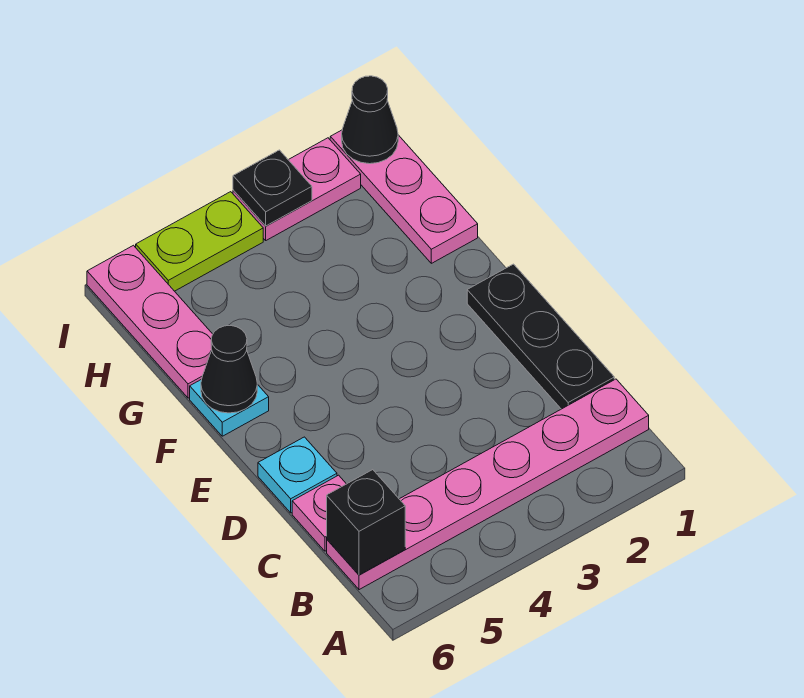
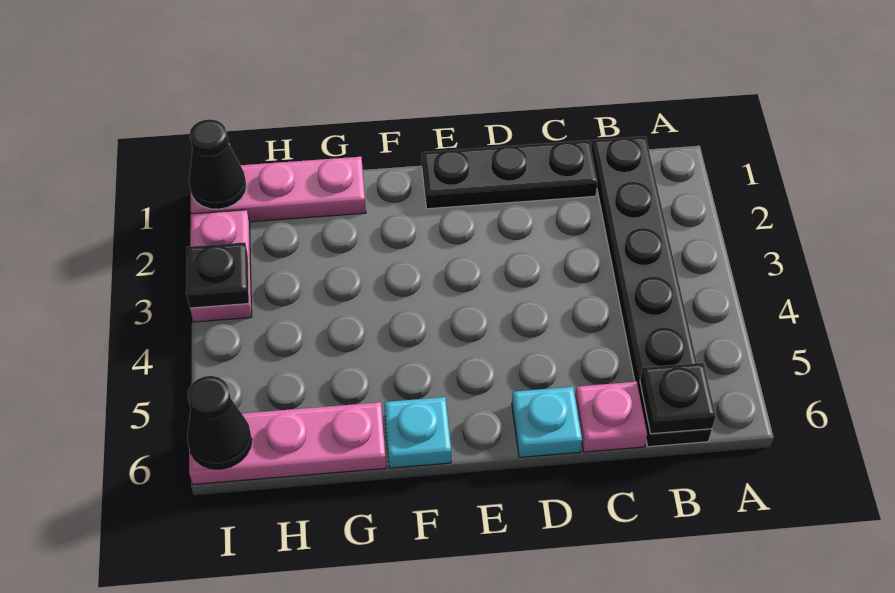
pink plate B1:B6 level 1 -> black plate B1:B6 level 1
black brick B6 level 2 -> black plate B6 level 2
black cone F6 level 2 -> black cone I6 level 2
lime plate I4:I5 level 1 -> none

